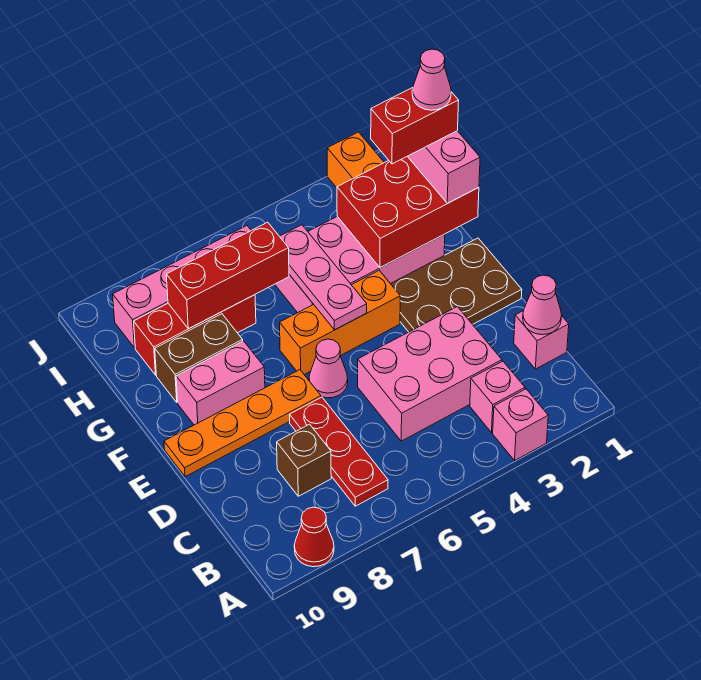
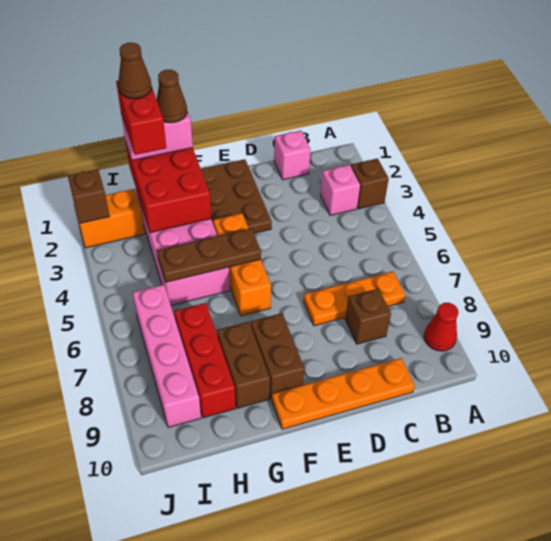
pink brick A3 level 1 -> brown brick A3 level 1
red plate B7:D7 level 1 -> orange plate B7:D7 level 1
pink cone C1 level 2 -> none
pink brick C3:D5 level 1 -> none
pink cone E6 level 1 -> none
orange plate E7:E10 level 1 -> orange plate C10:F10 level 1
pink plate F5:H5 level 2 -> brown plate F5:H5 level 2
pink brick F8:F9 level 1 -> brown brick F8:F9 level 1
none -> brown cone G1 level 4
pink cone H1 level 5 -> brown cone H1 level 5
red brick H6:H8 level 2 -> none
none -> brown brick J2 level 2

